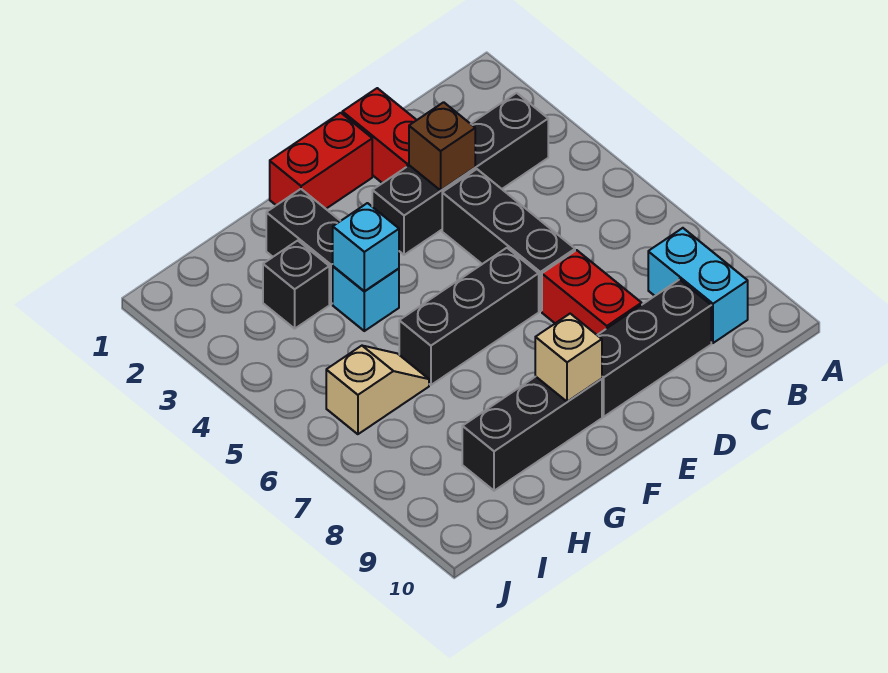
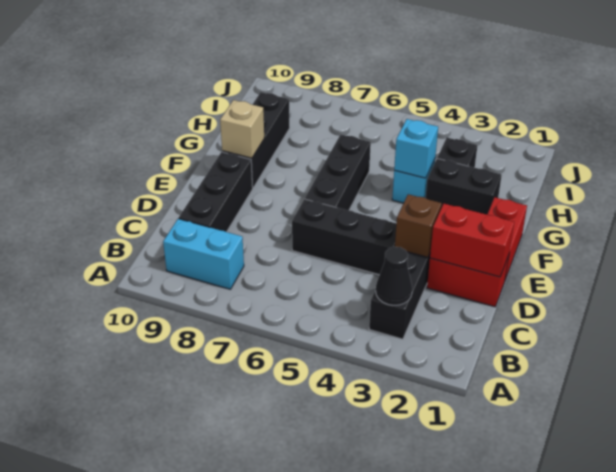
none -> black cone B3 level 2
red brick D7:D8 level 1 -> red brick D1:D2 level 2
tan slope H6:I6 level 1 top I -> none

